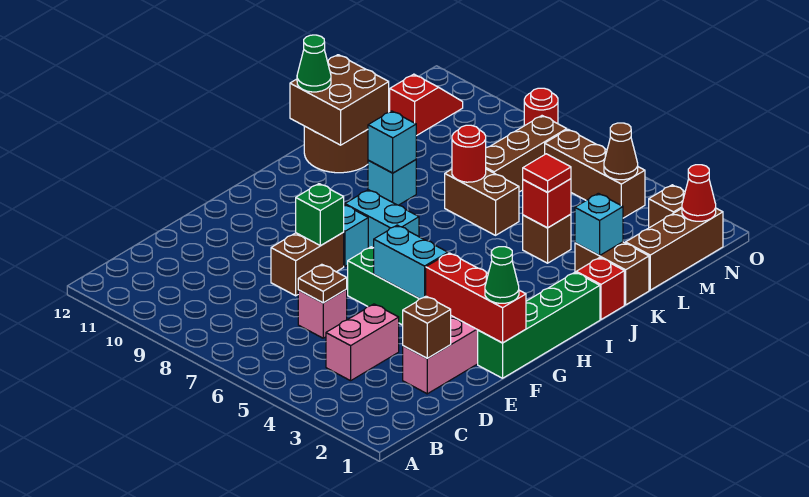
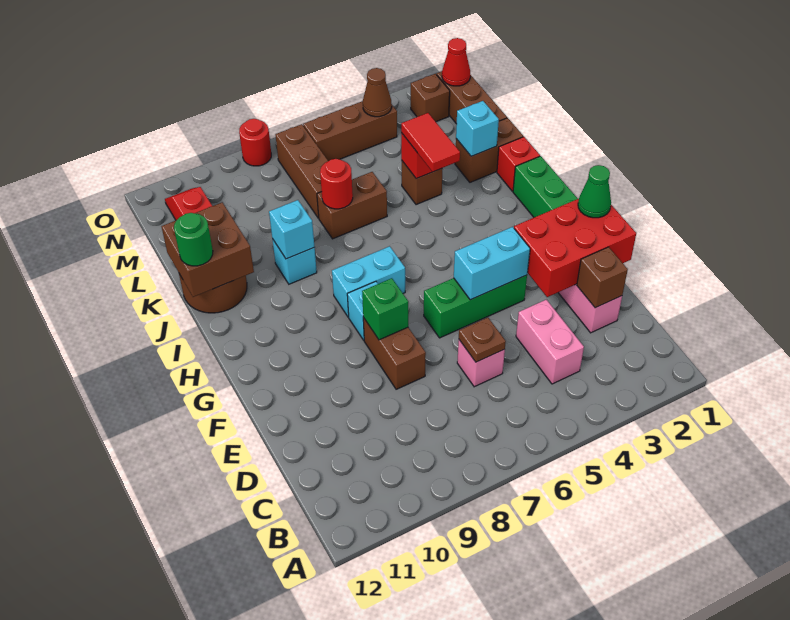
red brick F1:F3 level 2 -> red brick E1:F3 level 2
green cone J12 level 3 -> green round brick J12 level 3
red tile K4 level 3 -> red tile J4:K4 level 3

